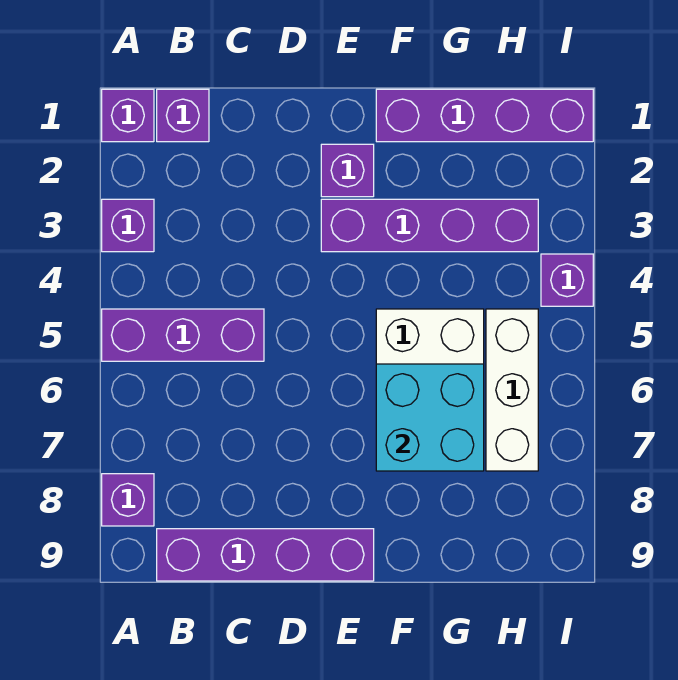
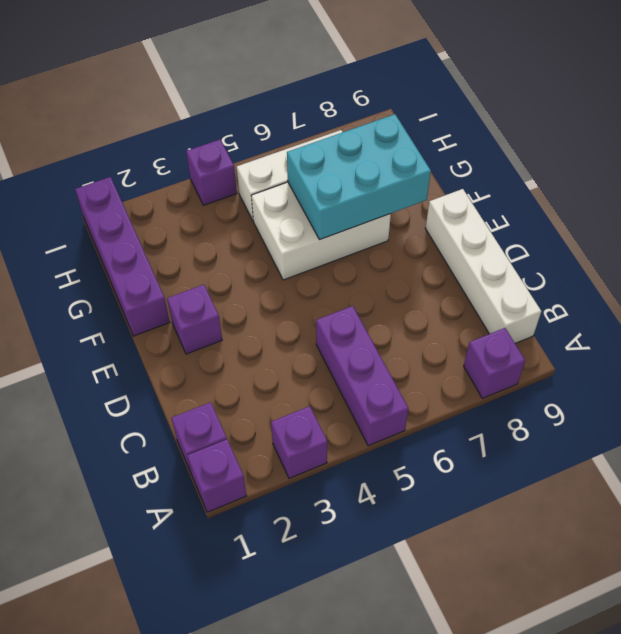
purple brick B9:E9 level 1 -> white brick B9:E9 level 1
purple brick E3:H3 level 1 -> none
cyan brick F6:G7 level 2 -> cyan brick F6:G8 level 2

